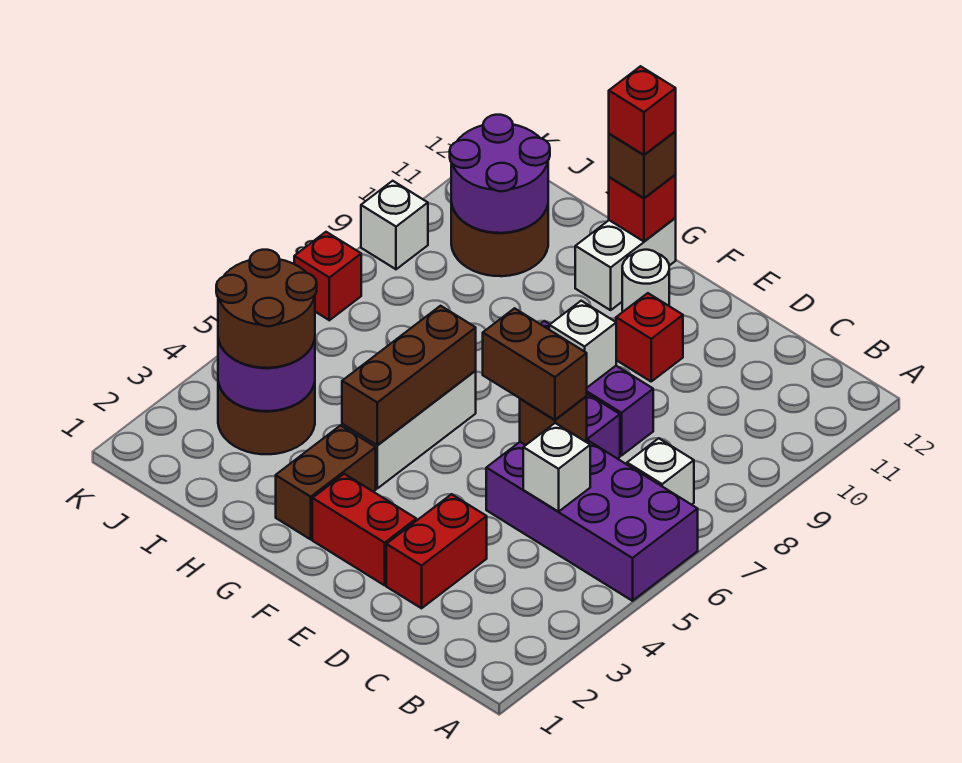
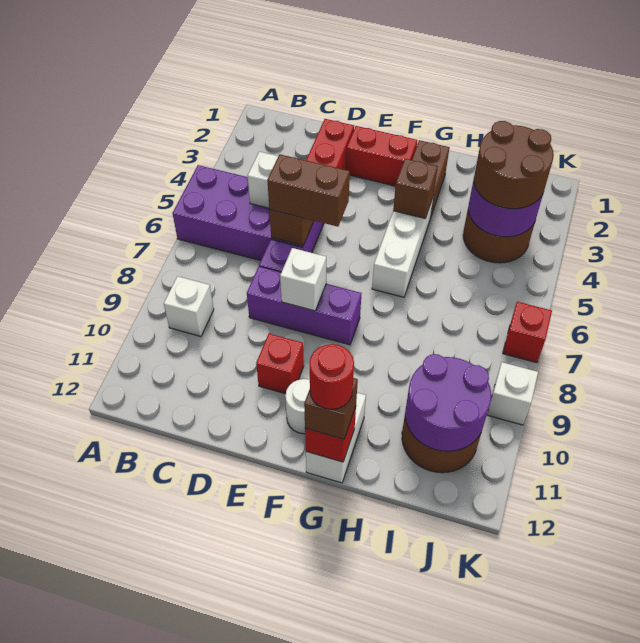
white brick B7 level 1 -> white brick B9 level 1
brown brick G4:G6 level 2 -> brown brick G4 level 2
red brick G12 level 4 -> red round brick G12 level 4

